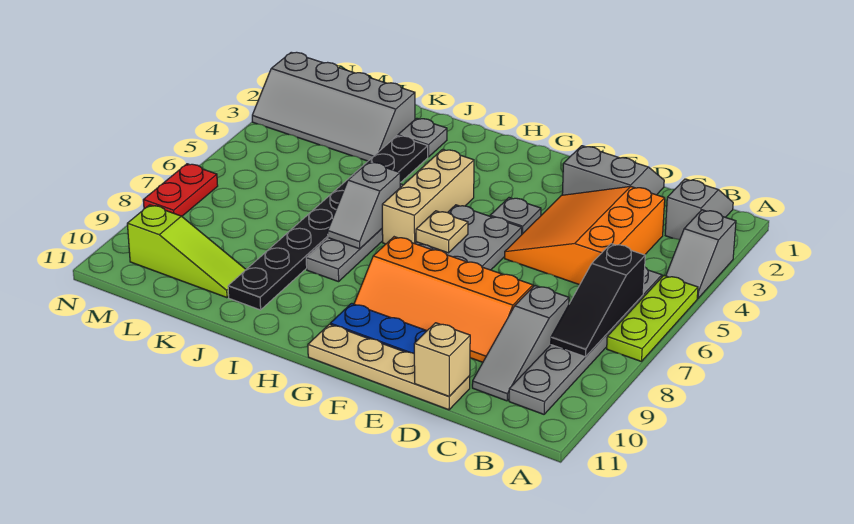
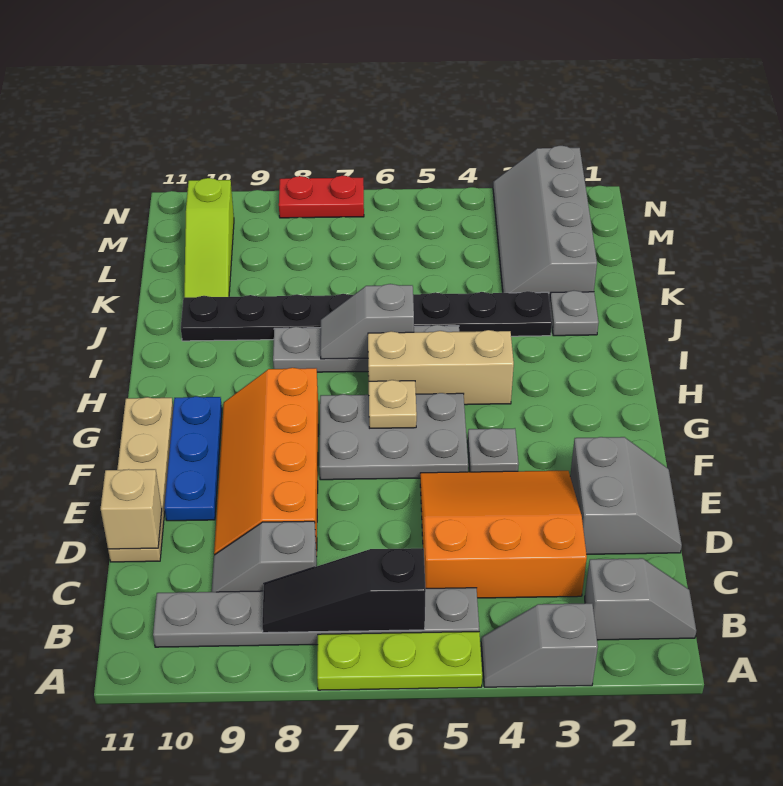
grey slope C8:C10 level 1 top 8 -> grey slope C8:C9 level 1 top 8

